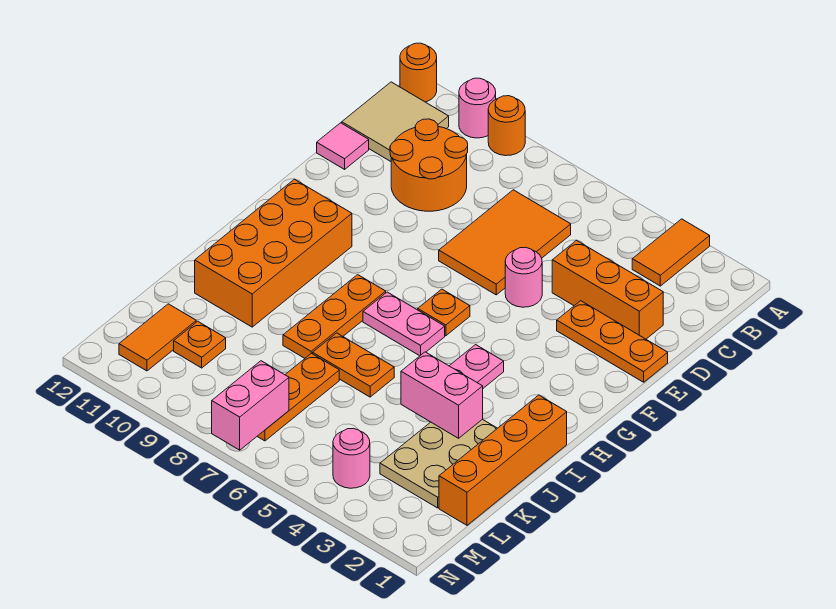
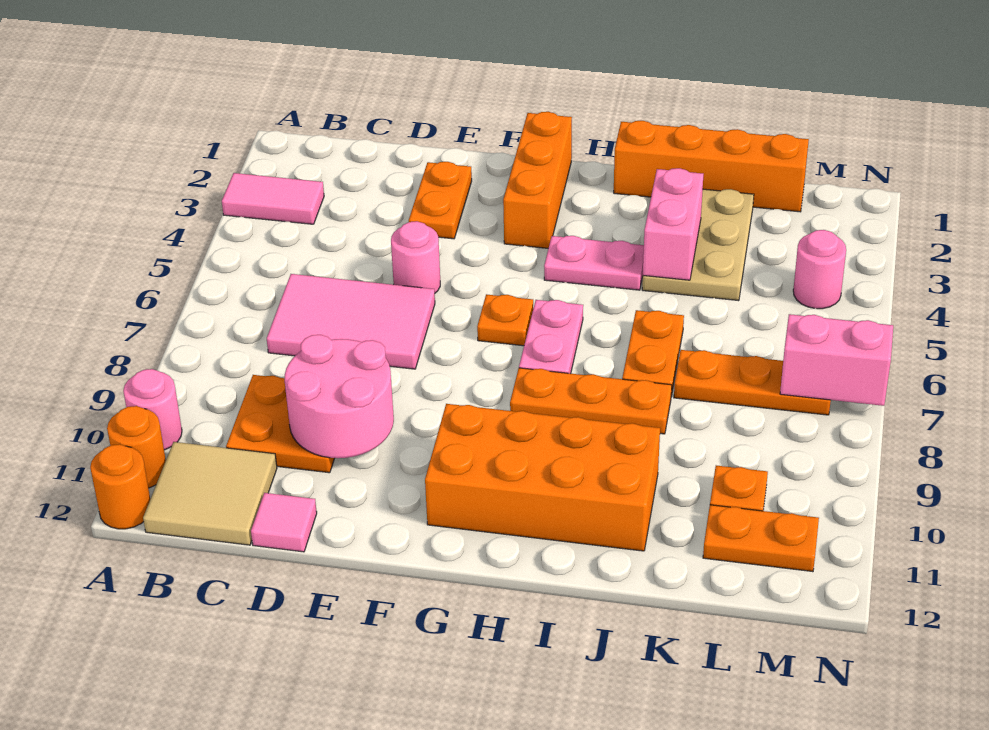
orange tile A3:B3 level 1 -> pink tile A3:B3 level 1
orange round brick A9 level 1 -> orange round brick A11 level 1
orange tile C6:E7 level 1 -> pink tile C6:E7 level 1
orange round brick C9:D10 level 1 -> orange plate C9:D10 level 1
orange brick D2:D4 level 1 -> orange brick G1:G3 level 1
none -> pink round brick D9:E10 level 2
orange plate E1:E3 level 1 -> orange plate E2:E3 level 1
tan plate J2:L3 level 1 -> tan plate J2:K4 level 1
orange tile L11:M11 level 1 -> orange plate L11:M11 level 1

